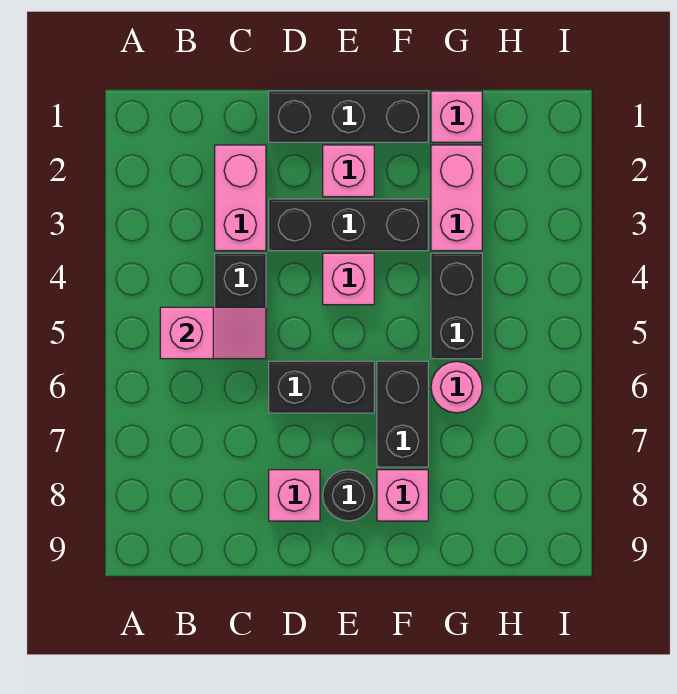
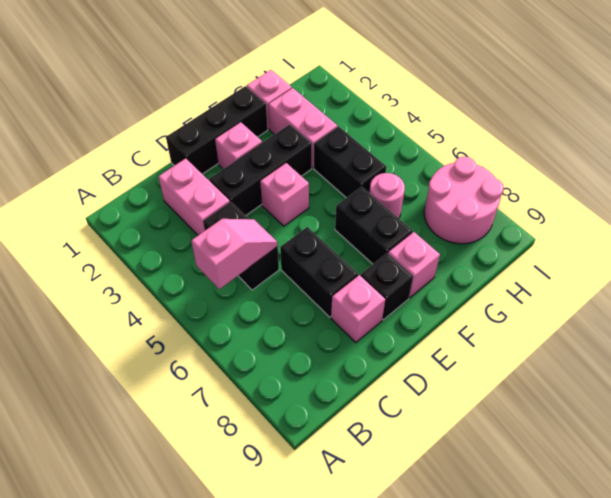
black brick D6:E6 level 1 -> black brick D6:D7 level 1
black round brick E8 level 1 -> black brick E8 level 1
none -> pink round brick H7:I8 level 1

